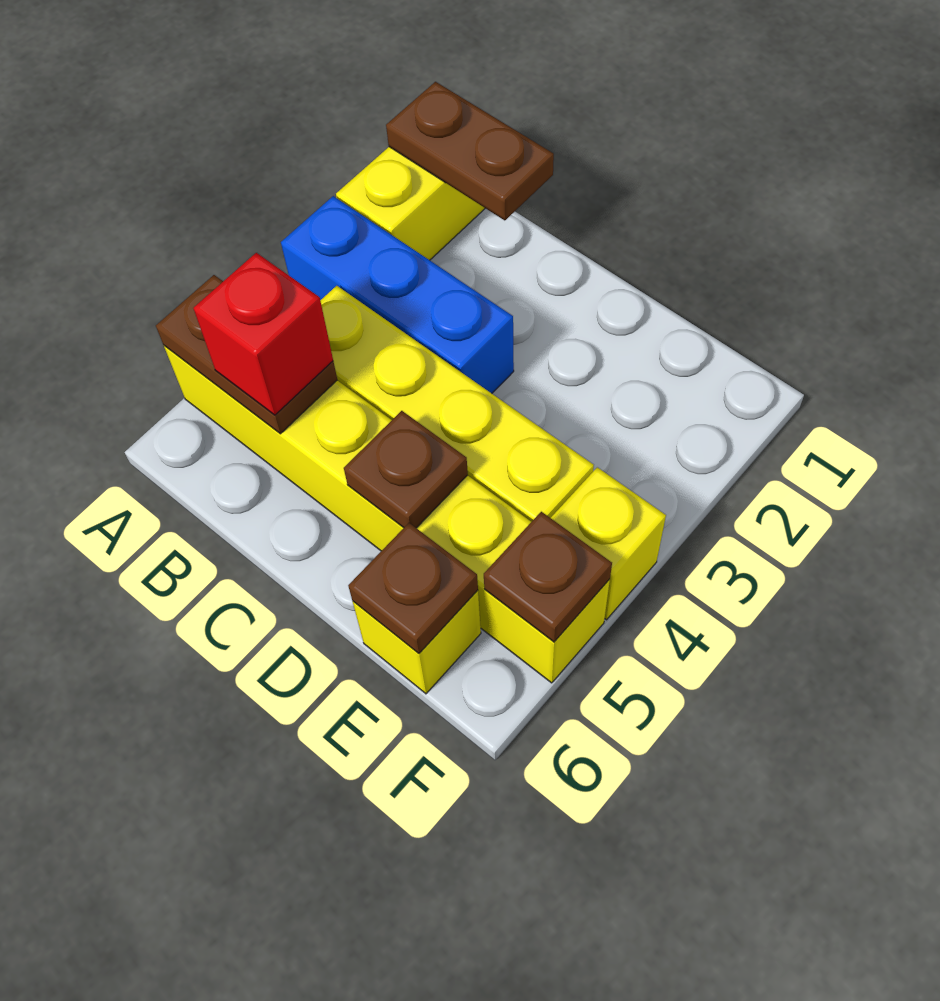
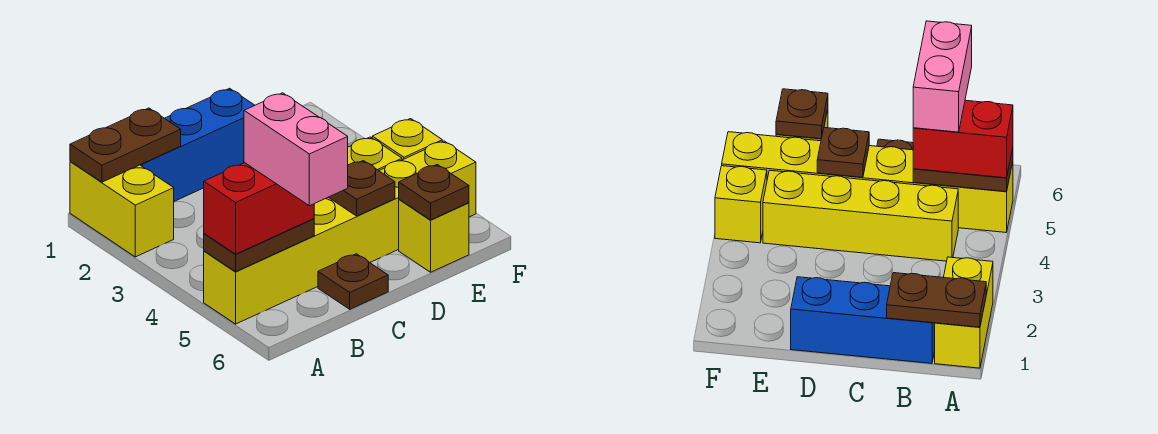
blue brick A3:C3 level 1 -> blue brick B1:D1 level 1
red brick B5 level 3 -> red brick A5:B5 level 3
none -> pink brick B5:B6 level 4
brown plate F5 level 2 -> brown plate C6 level 1

